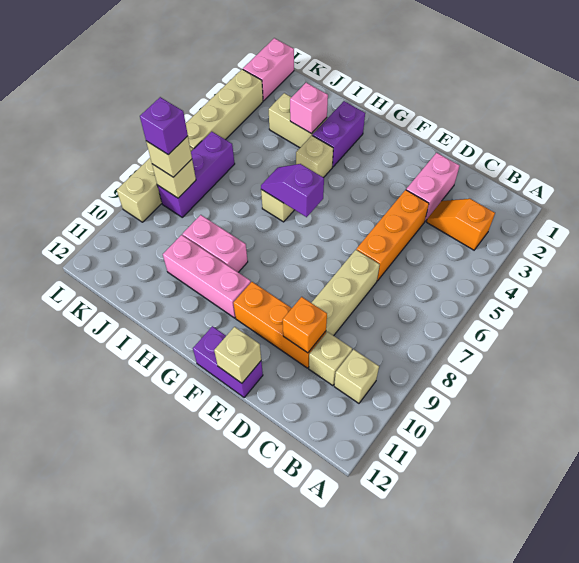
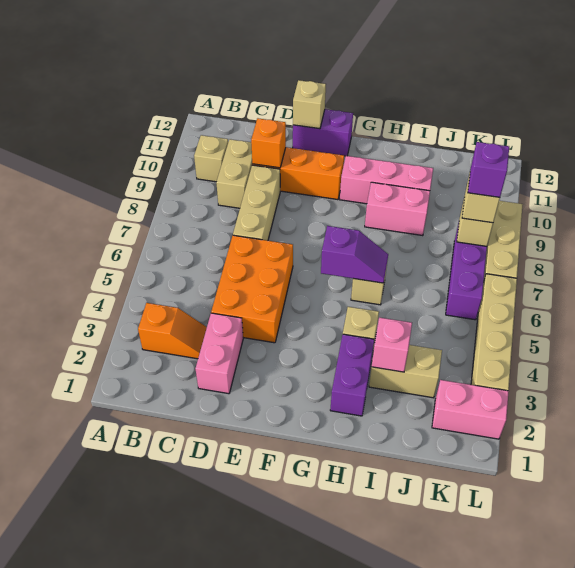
tan brick C10 level 1 -> tan brick C9:C10 level 1
orange brick D4:D6 level 1 -> orange brick D4:E6 level 1
pink brick L1:L2 level 1 -> pink brick K2:L2 level 1

